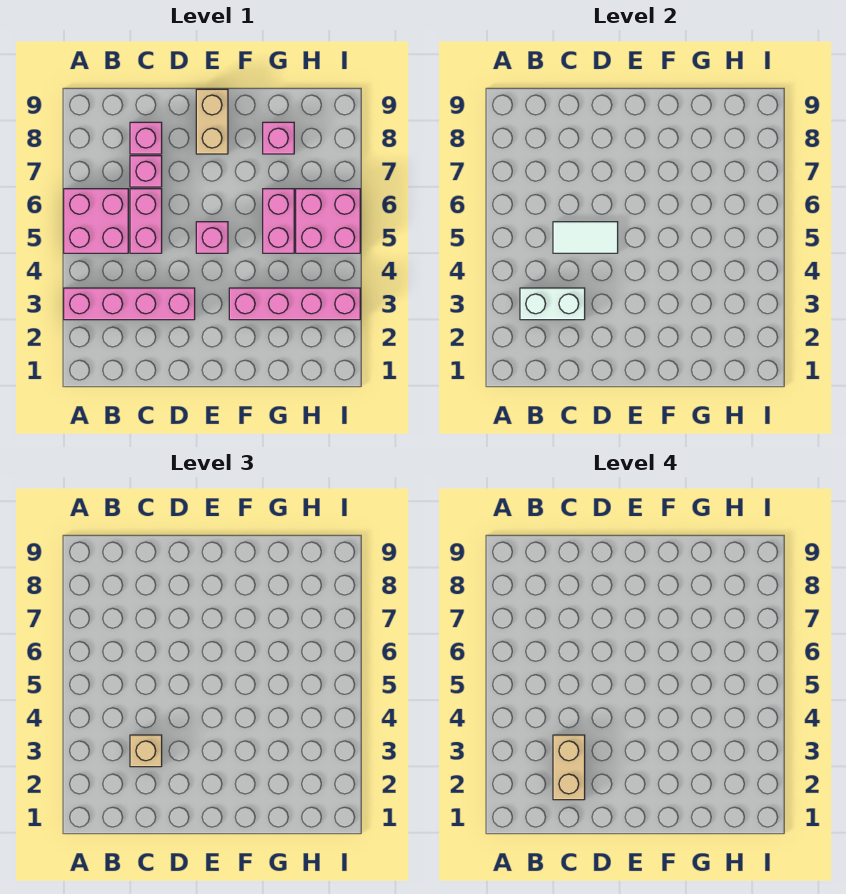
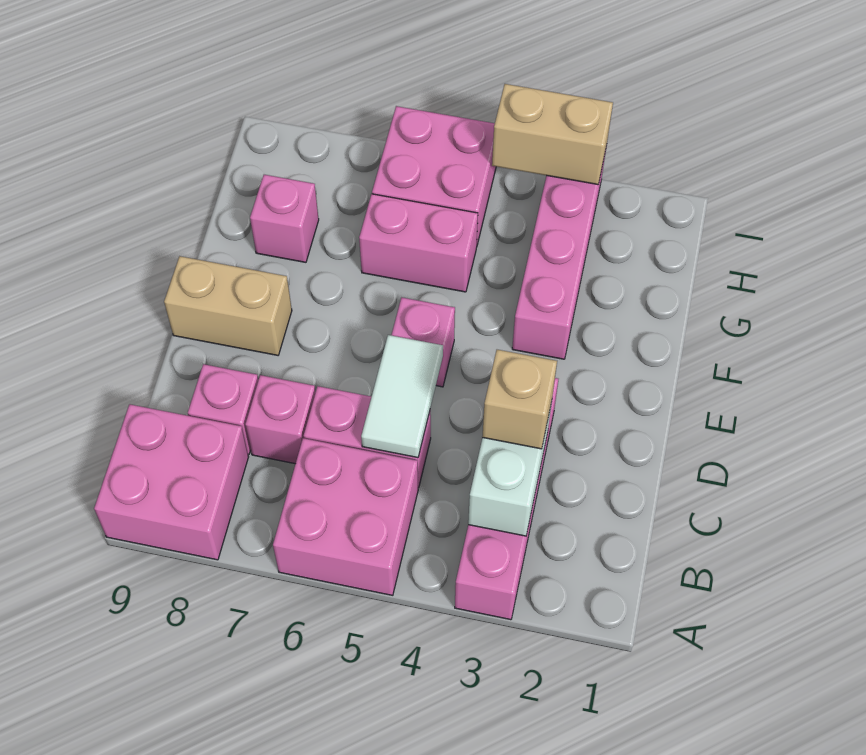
none -> pink brick A8:B9 level 1
tan brick C2:C3 level 4 -> tan brick I3:I4 level 2

